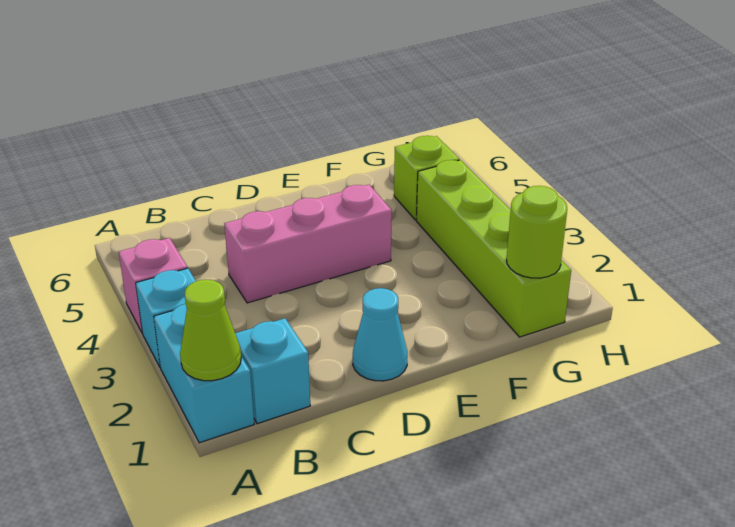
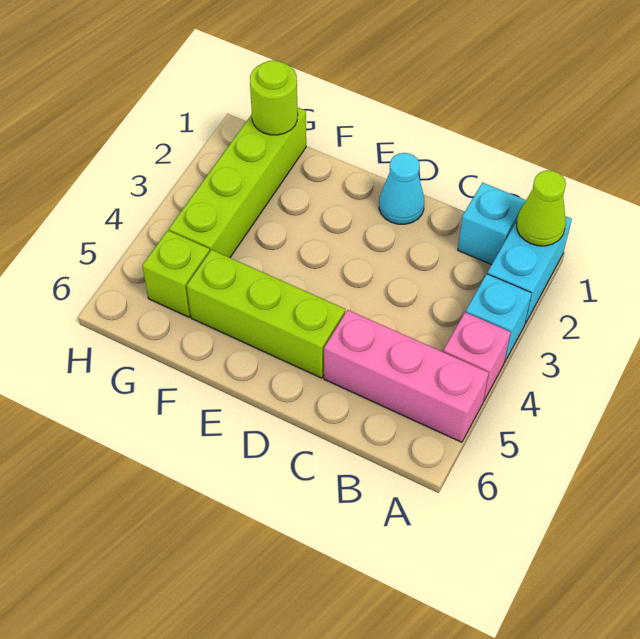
pink brick C4:E4 level 1 -> pink brick A5:C5 level 1
none -> lime brick D5:F5 level 1

